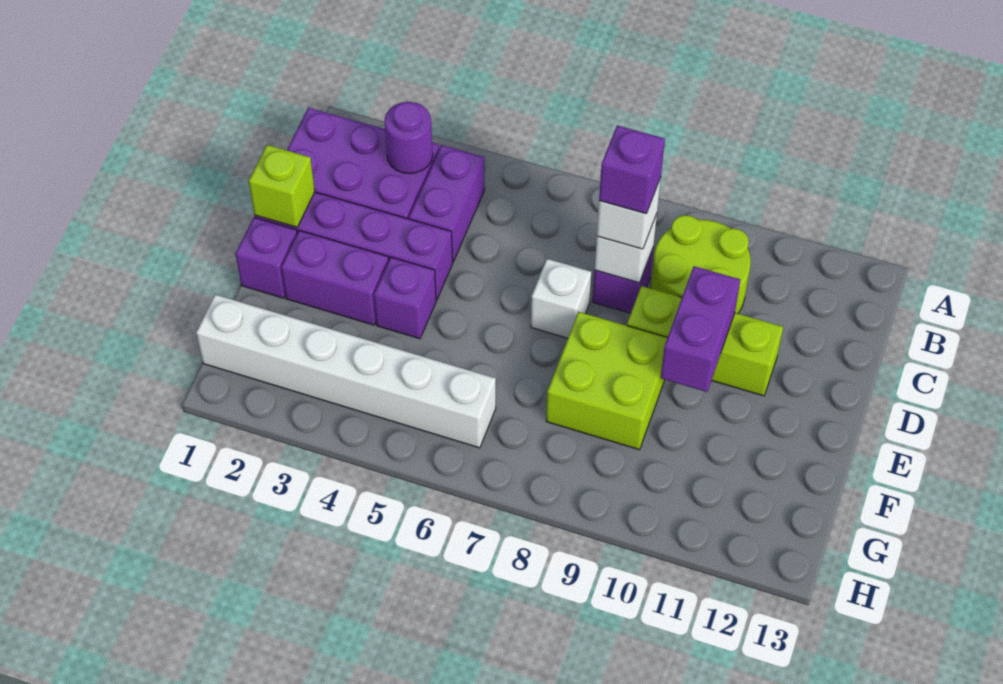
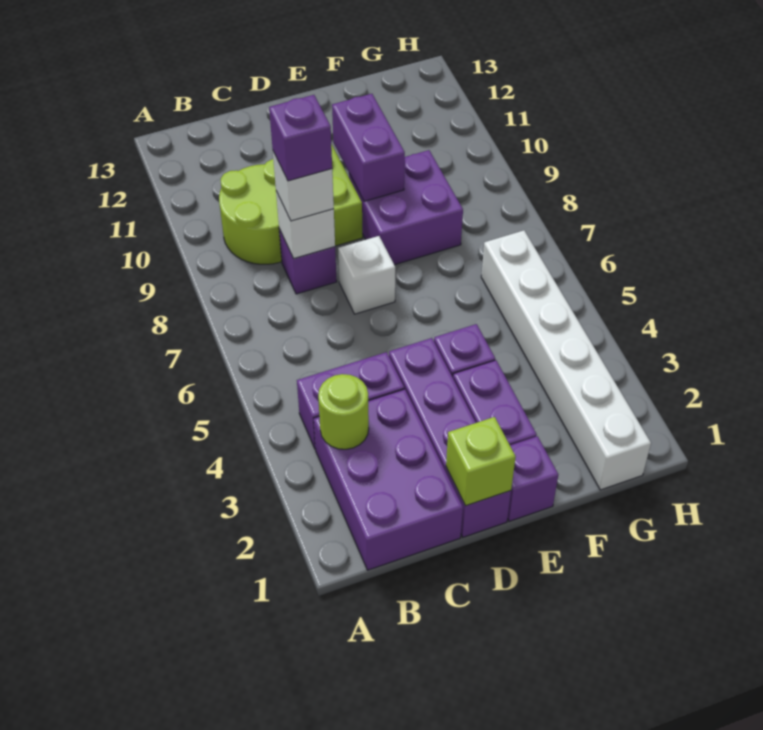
purple round brick B3 level 2 -> lime round brick B3 level 2
purple brick D10:E10 level 2 -> purple brick E9:E10 level 2
lime brick E8:F9 level 1 -> purple brick E8:F9 level 1

